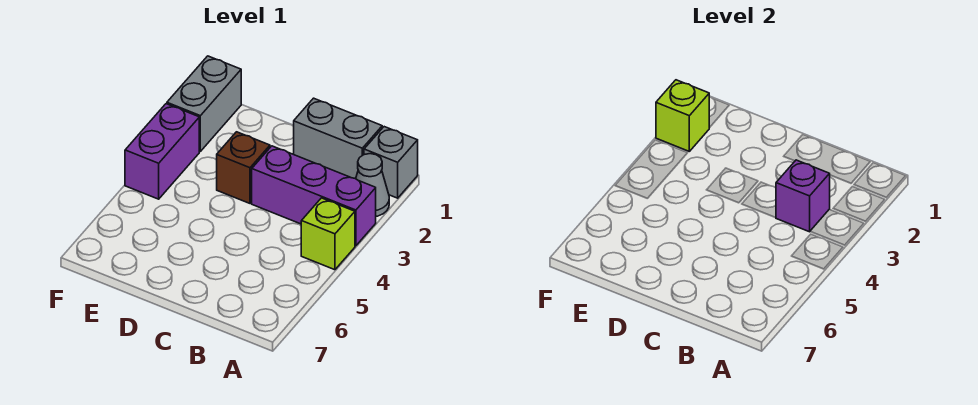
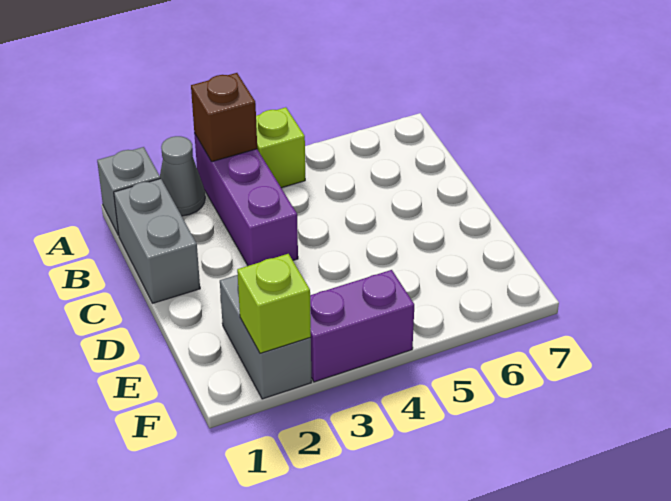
purple brick B3 level 2 -> none
brown brick D3 level 1 -> brown brick A3 level 2
grey brick F1:F2 level 1 -> grey brick E2:F2 level 1

